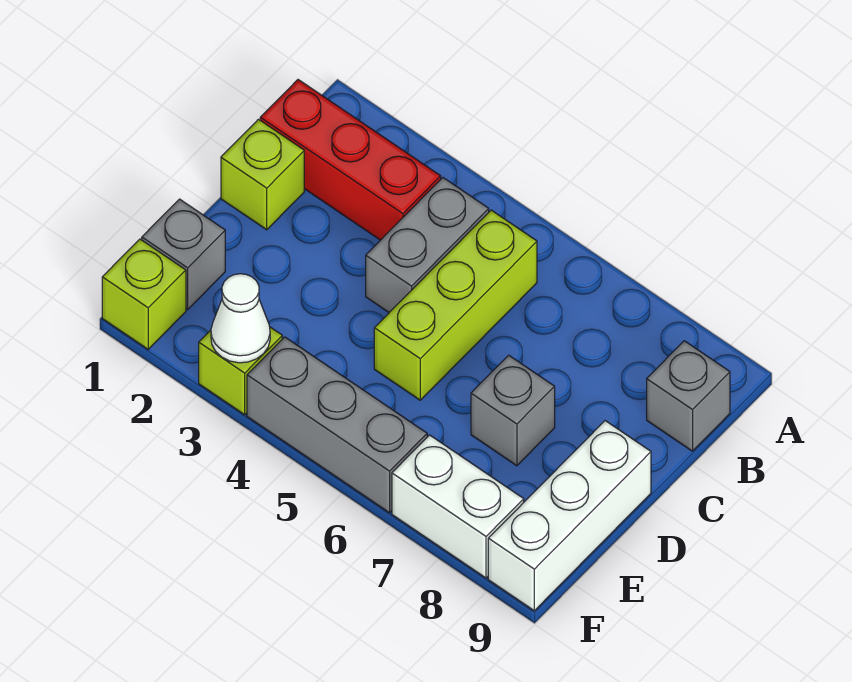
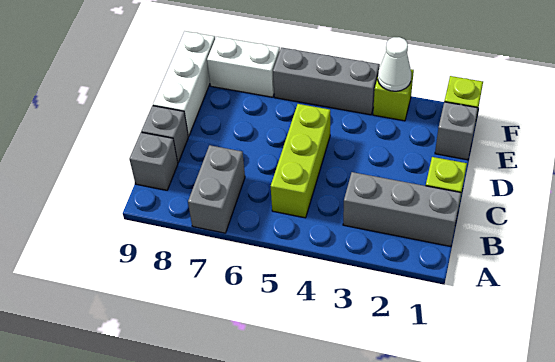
red brick B1:B3 level 1 -> grey brick B1:B3 level 1
grey brick B4:C4 level 1 -> grey brick A7:B7 level 1
grey brick D7 level 1 -> grey brick C9 level 1

